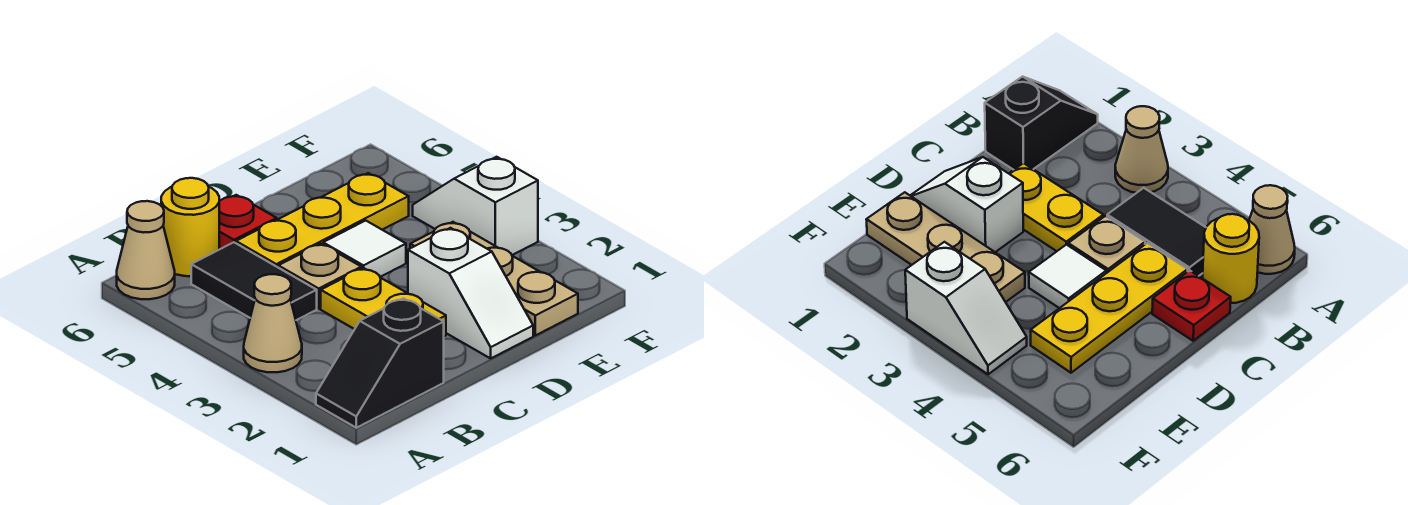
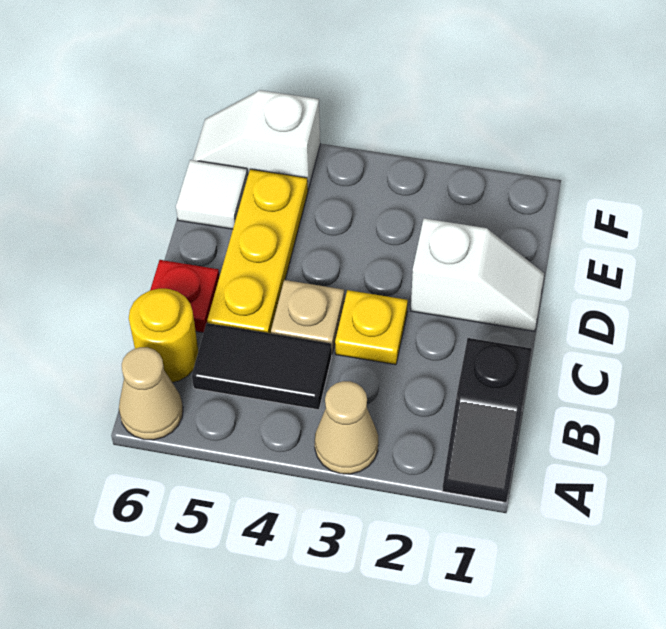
yellow plate C2:C3 level 1 -> yellow plate C3 level 1
white tile D4 level 1 -> white tile E6 level 1
tan plate E1:E3 level 1 -> none
white slope F3:F4 level 1 top 3 -> white slope F5:F6 level 1 top 5

